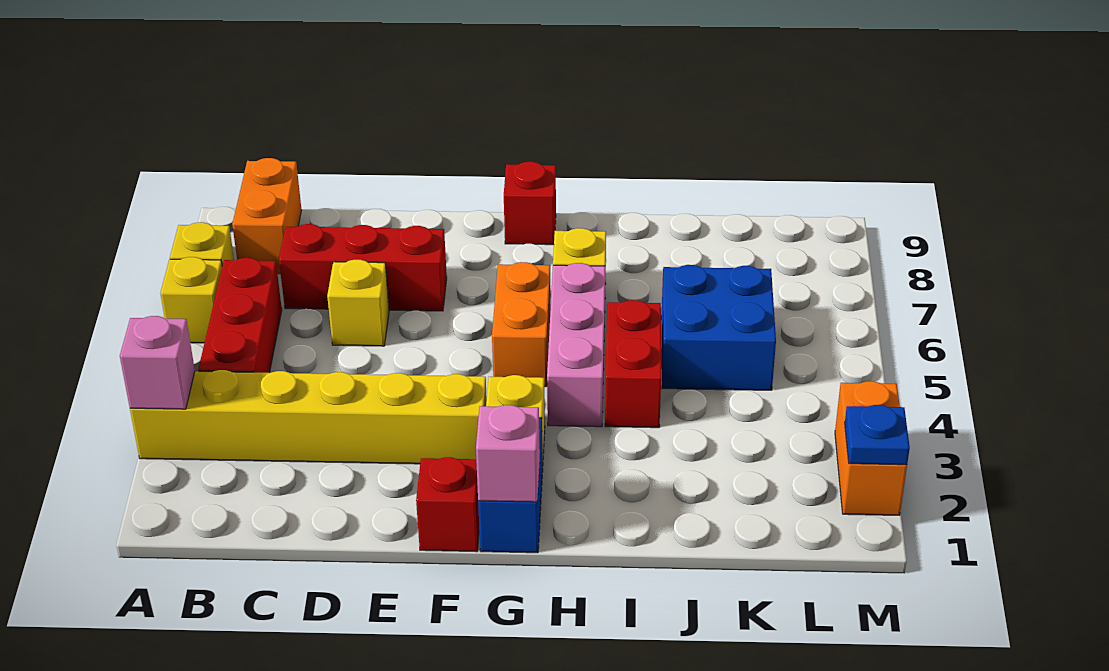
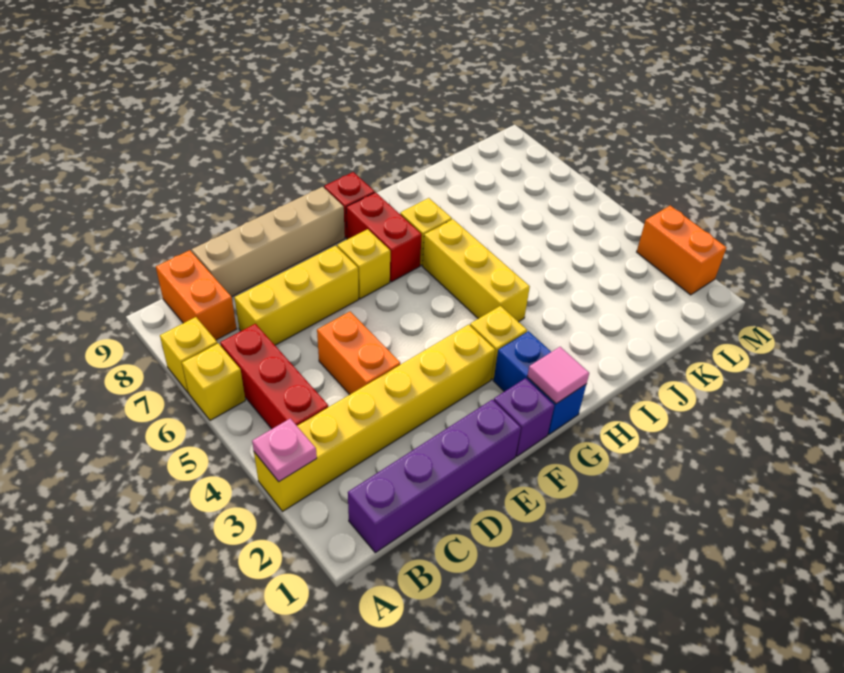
pink brick A3 level 2 -> pink plate A3 level 2
none -> purple brick B1:E1 level 1
red brick C7:E7 level 1 -> yellow brick C7:E7 level 1
none -> tan brick C9:F9 level 1
yellow brick D6 level 1 -> yellow brick F7 level 1
red brick F1 level 1 -> purple brick F1 level 1
pink brick G1 level 2 -> pink tile G1 level 2
orange brick G5:G6 level 1 -> orange brick D4:D5 level 1
pink brick H4:H6 level 1 -> yellow brick H4:H6 level 1
red brick I4:I5 level 1 -> red brick G7:G8 level 1
blue brick J5:K6 level 1 -> none
blue plate M2 level 2 -> none

